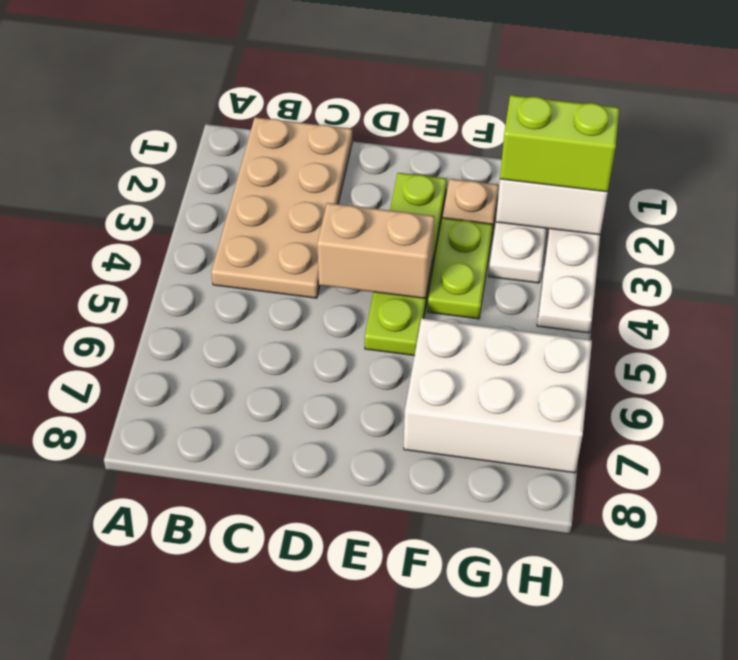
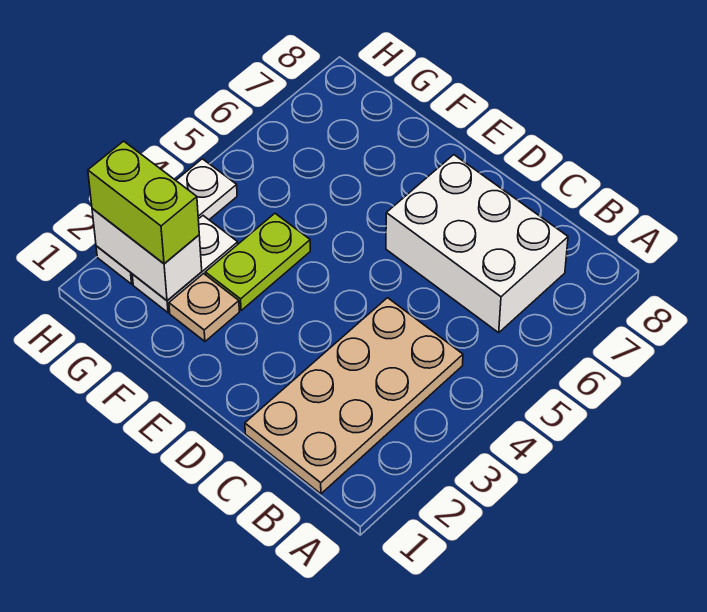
tan brick D4:E4 level 2 -> none
lime plate E2:E5 level 1 -> none
white brick F6:H7 level 1 -> white brick B6:D7 level 1

